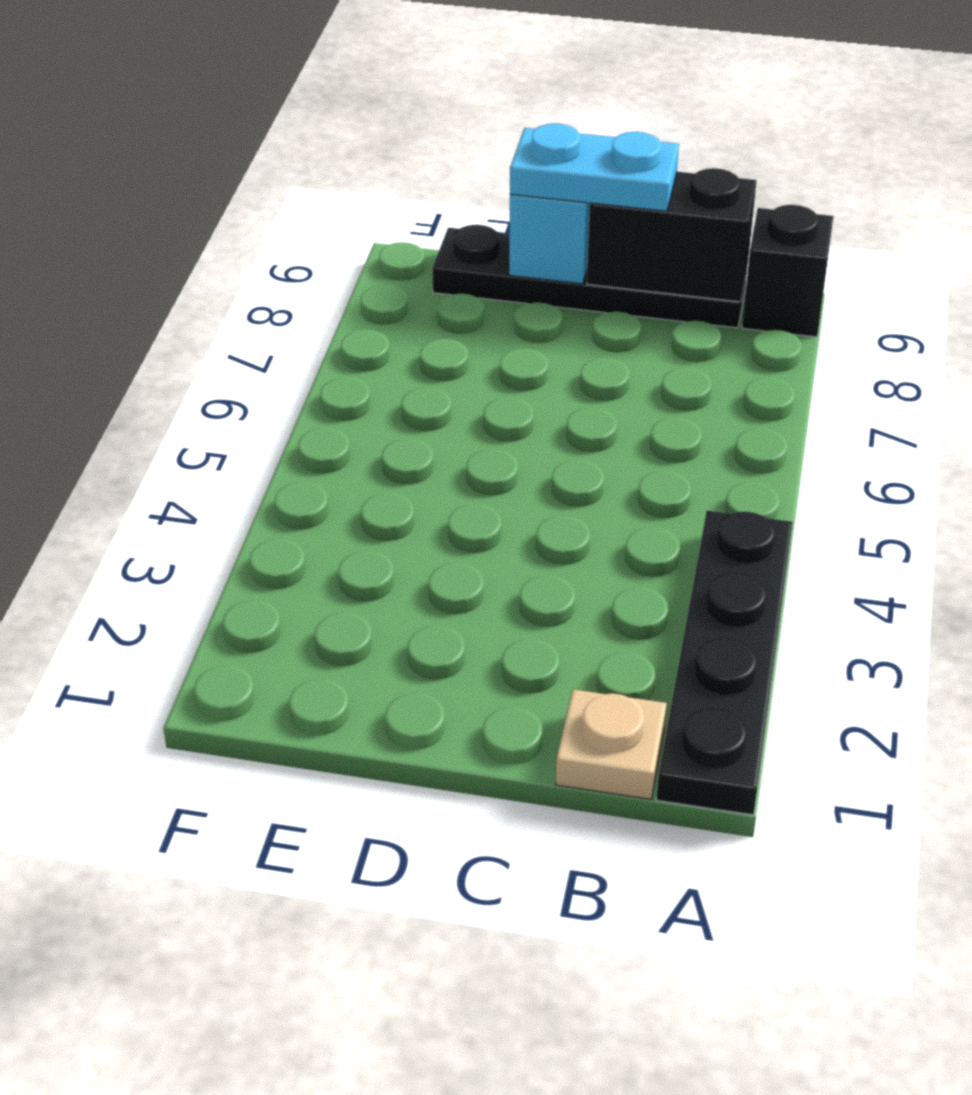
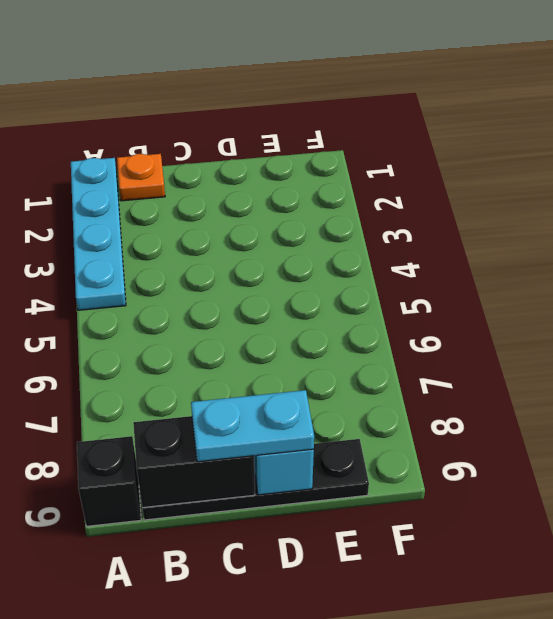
black plate A1:A4 level 1 -> cyan plate A1:A4 level 1
tan plate B1 level 1 -> orange plate B1 level 1

